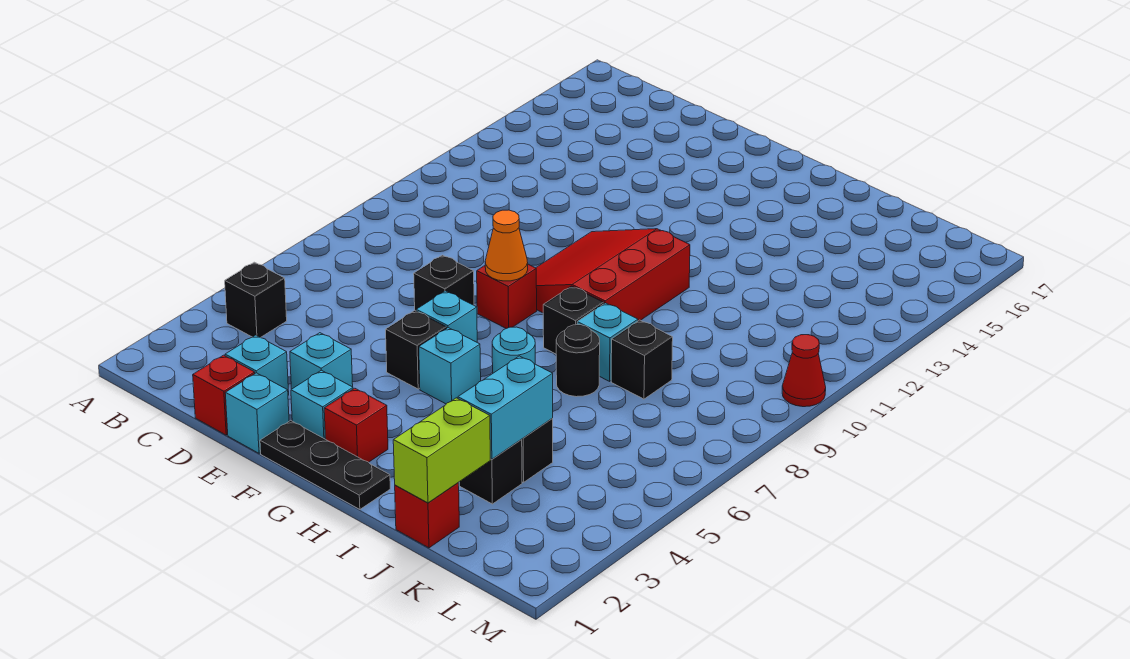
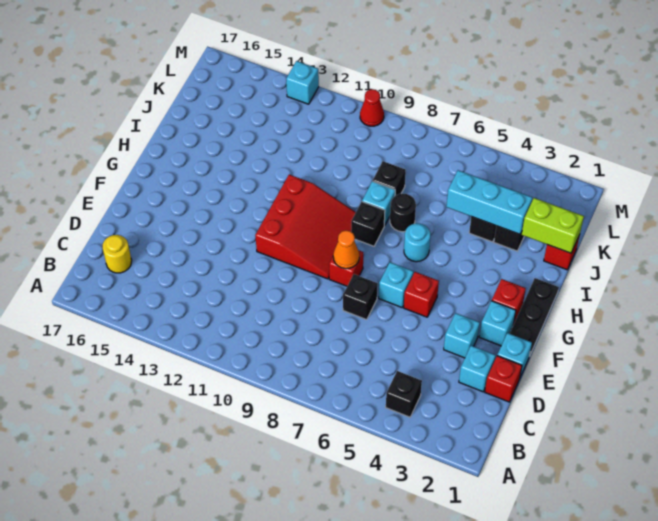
none -> yellow round brick C16 level 1
black brick F5 level 1 -> red brick F5 level 1
red slope F9:H11 level 1 top H -> red slope F9:H11 level 1 top 11
cyan brick G5 level 1 -> cyan brick M13 level 1
cyan brick J3:J4 level 2 -> cyan brick J3:J5 level 2

